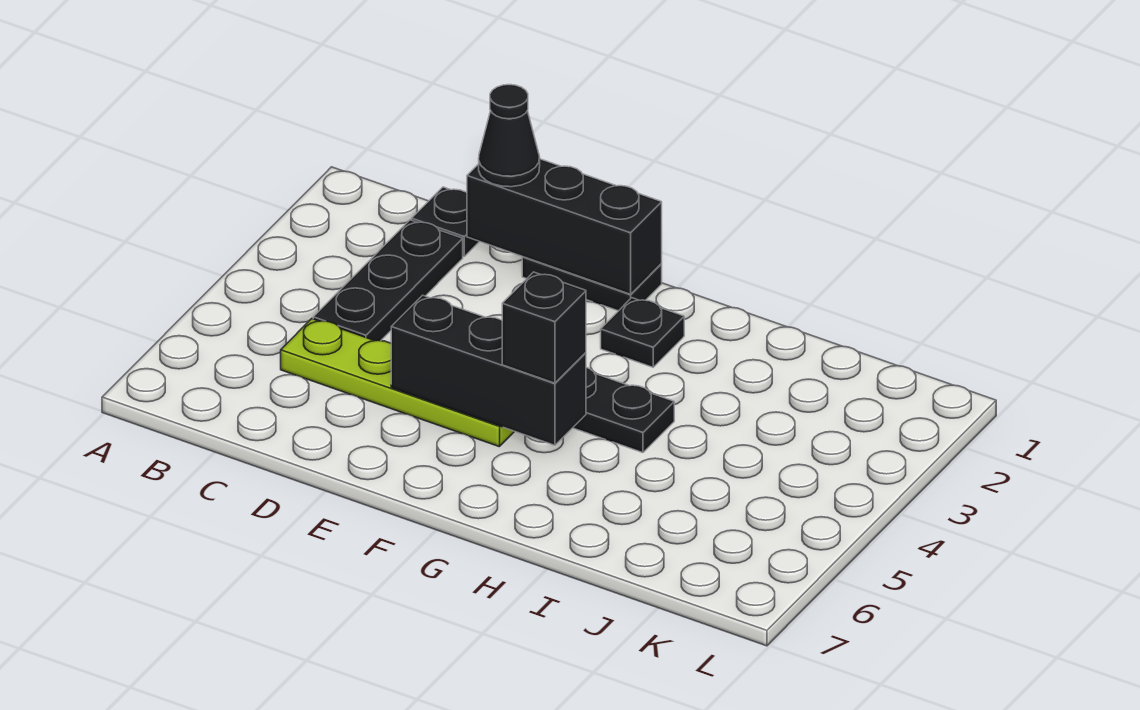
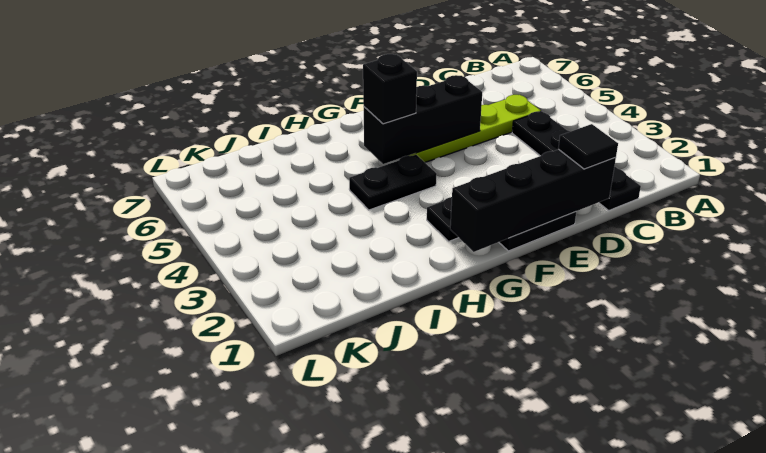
black brick D1:F1 level 2 -> black brick D1:G1 level 2
black cone D1 level 3 -> black tile D1 level 3

